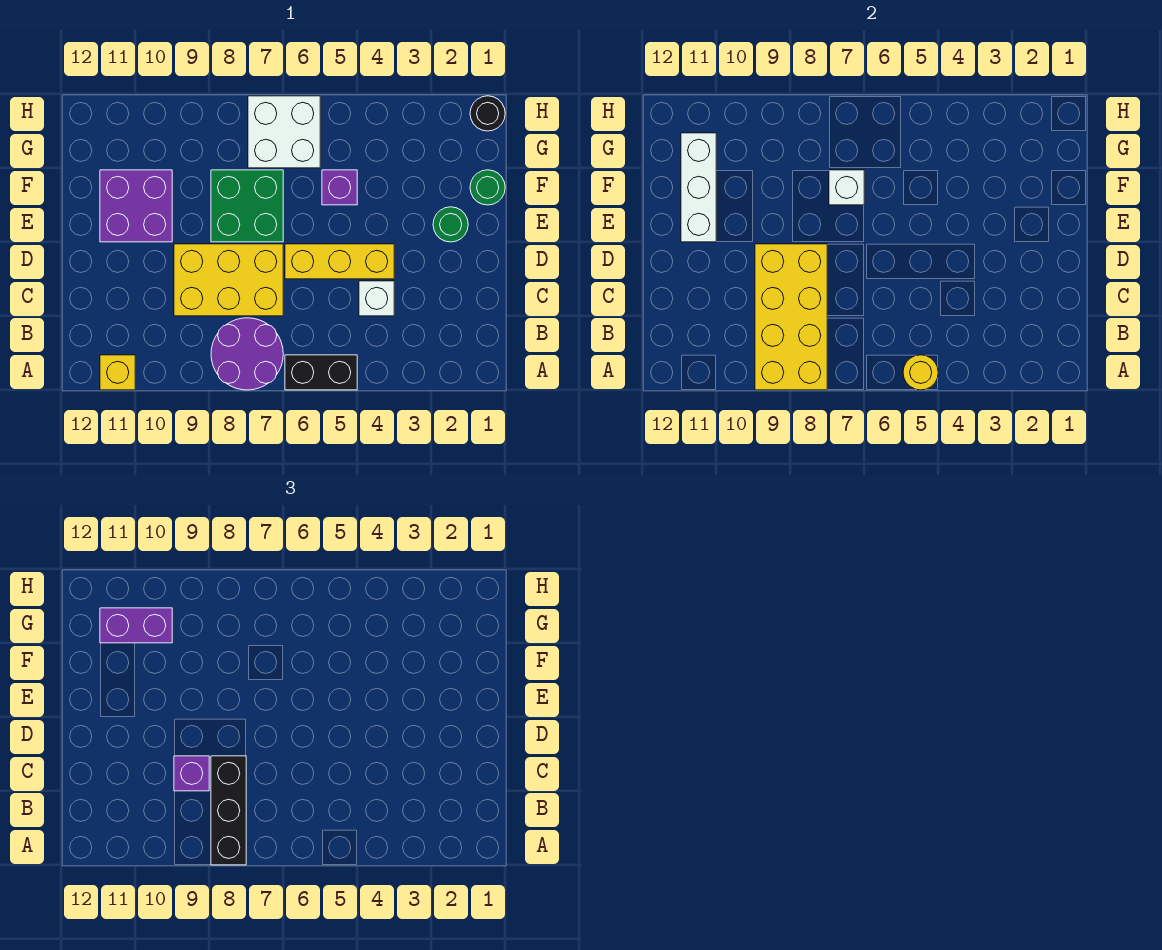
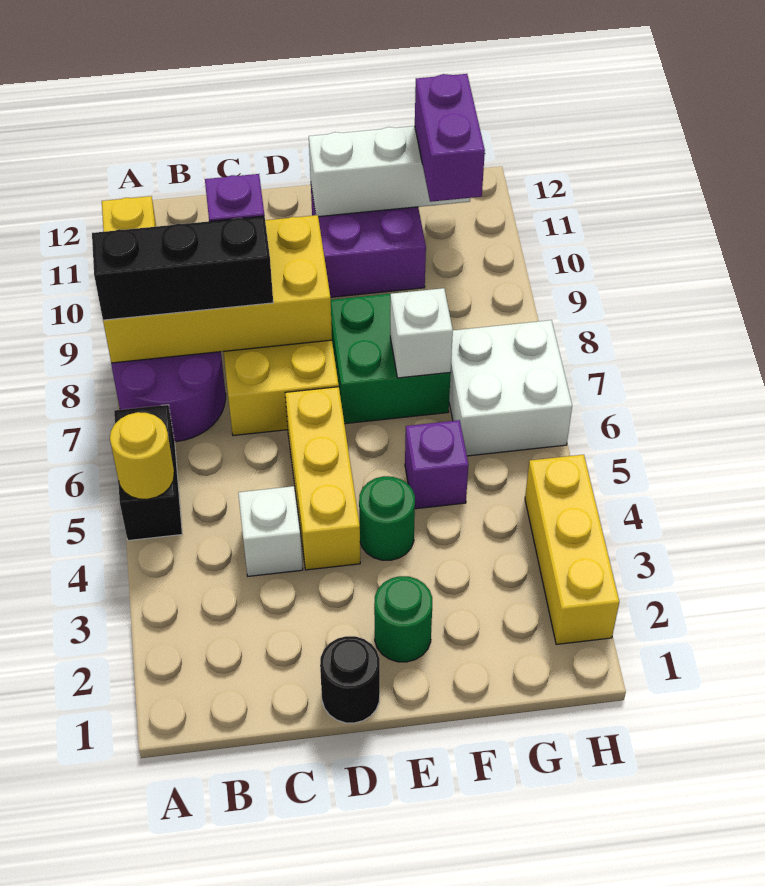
green round brick F1 level 1 -> green round brick E4 level 1
black round brick H1 level 1 -> black round brick D1 level 1
none -> yellow brick H2:H4 level 1

